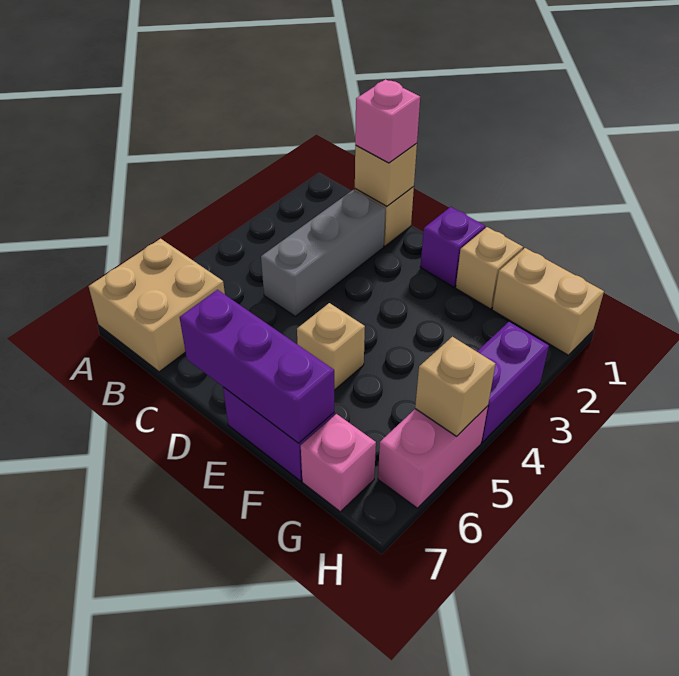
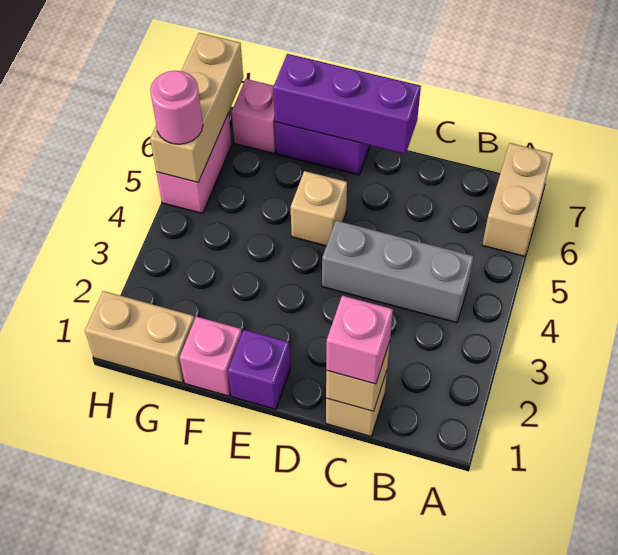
tan brick A6:B7 level 1 -> tan brick A6:A7 level 1
grey brick C2:C4 level 1 -> grey brick B4:D4 level 1
tan brick F1 level 1 -> pink brick F1 level 1
purple brick H3:H4 level 1 -> none
tan brick H5 level 2 -> tan brick H5:H7 level 2
none -> pink round brick H5 level 3

